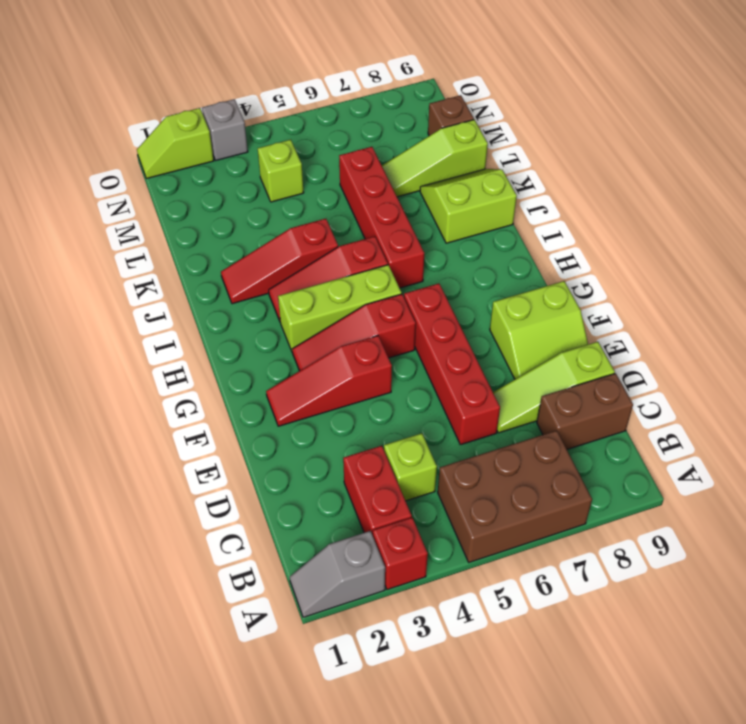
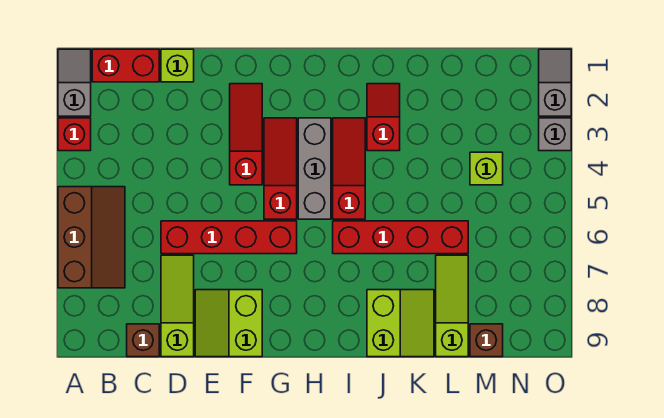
brown brick A5:B7 level 1 -> brown slope A5:B7 level 1 top A
red brick B3:C3 level 1 -> red brick B1:C1 level 1
lime brick C4 level 1 -> lime brick D1 level 1
brown brick C8:C9 level 1 -> brown brick C9 level 1
lime brick H3:H5 level 1 -> grey brick H3:H5 level 1
red slope J2:J4 level 1 top 4 -> red slope J2:J3 level 1 top 3
lime slope O1:O2 level 1 top 2 -> grey slope O1:O2 level 1 top 2

